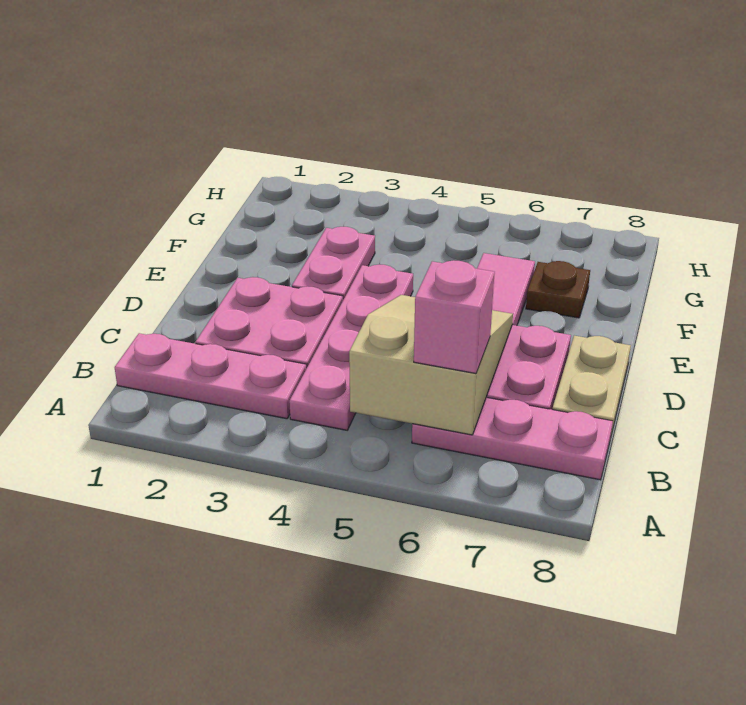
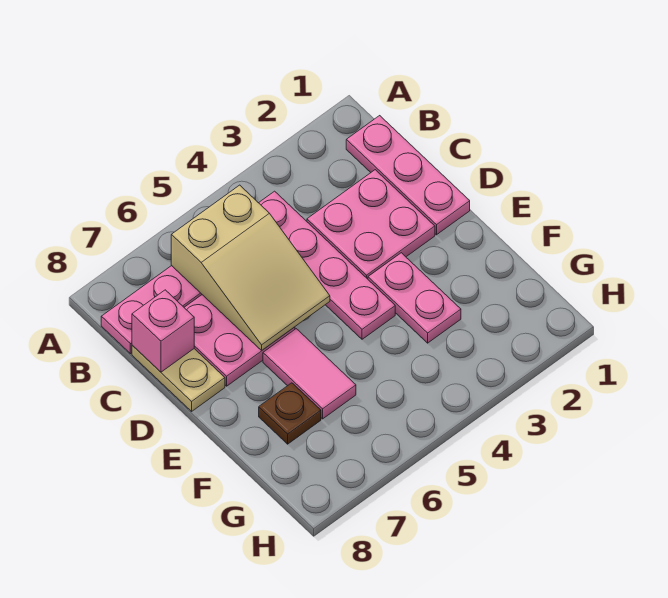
pink plate B1:B3 level 1 -> pink plate B1:D1 level 1
pink brick B6 level 3 -> pink brick C8 level 2

